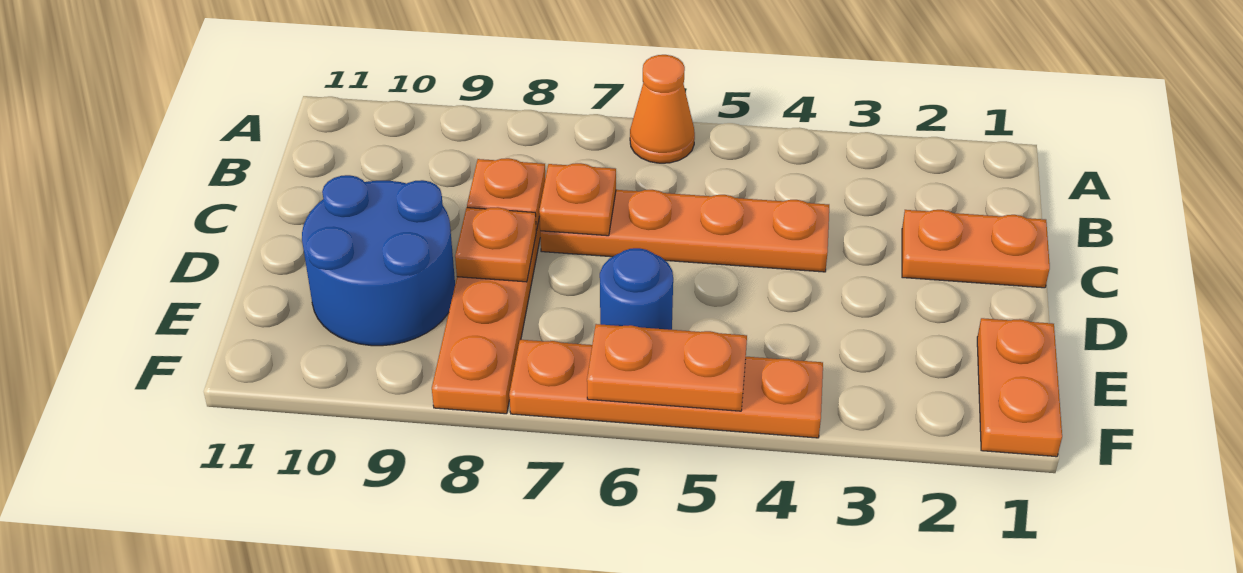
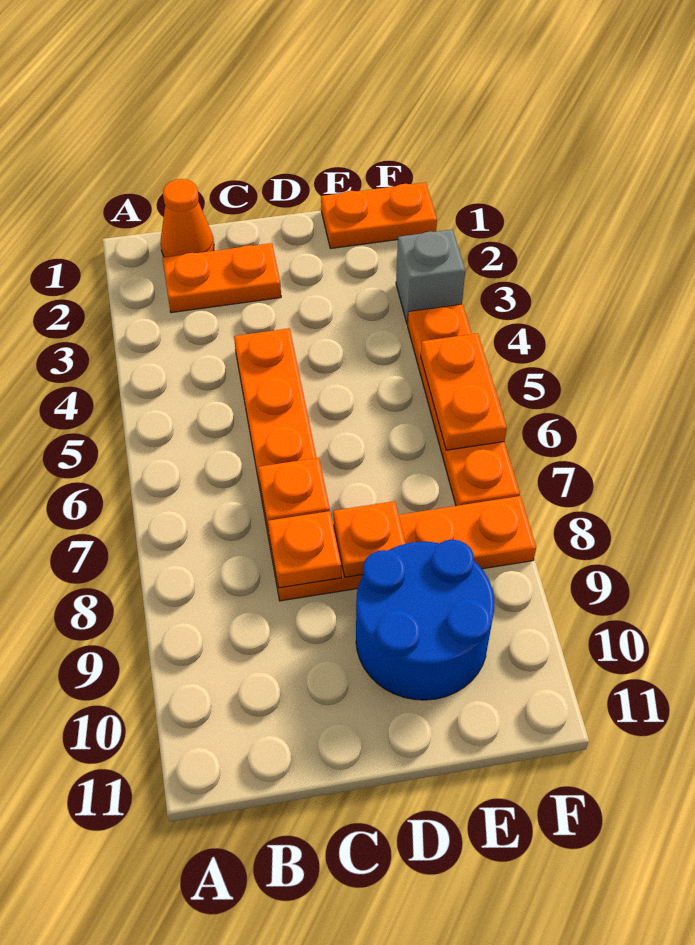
orange cone A6 level 1 -> orange cone B1 level 1
orange plate C1:C2 level 1 -> orange plate B2:C2 level 1
blue round brick E6 level 1 -> none
none -> grey brick F3 level 1

